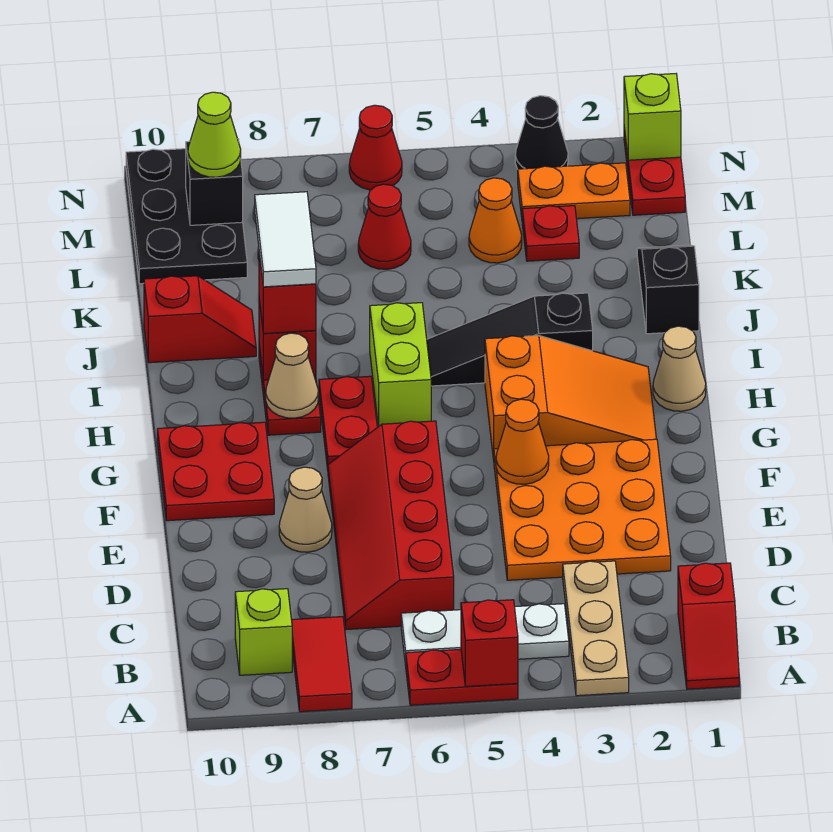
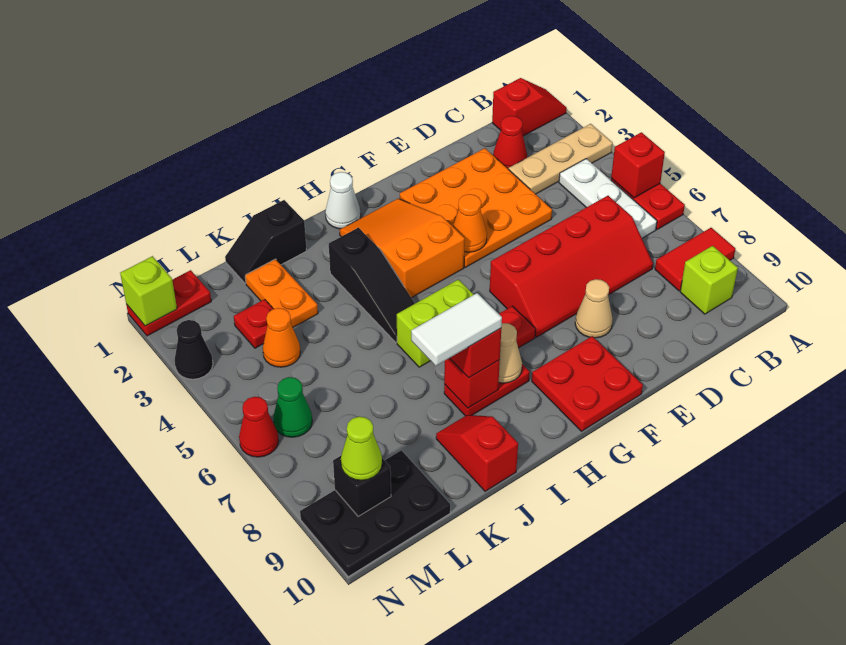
tan cone H1 level 1 -> white cone H1 level 1
red cone L6 level 1 -> red cone C2 level 1
orange plate M2:M3 level 1 -> orange plate K2:K3 level 1
none -> green cone M6 level 1

